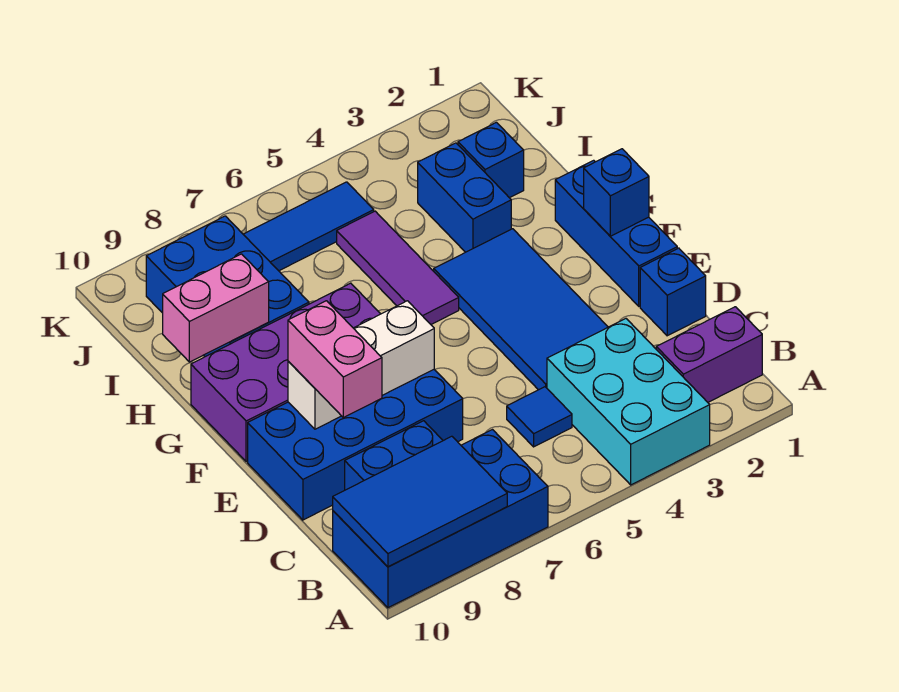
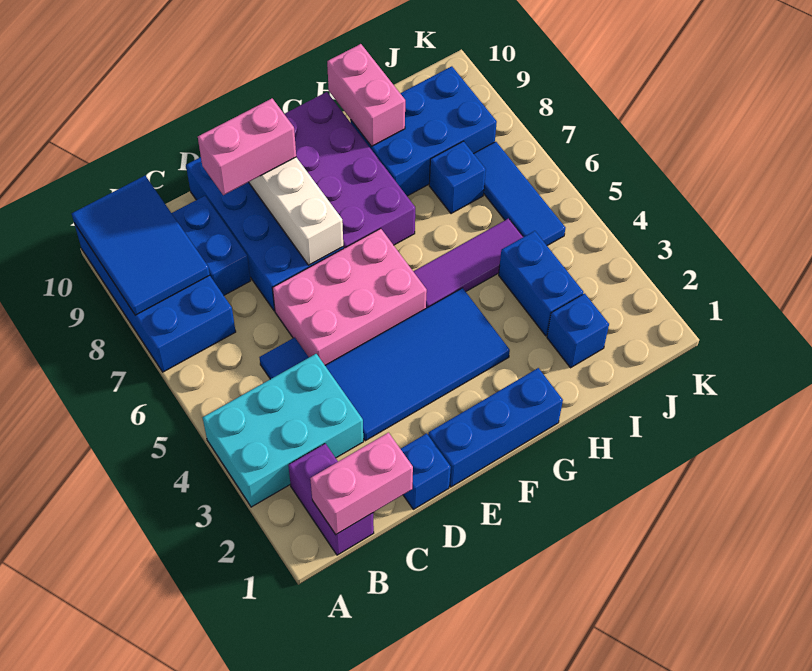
none -> pink brick B1:C1 level 2
none -> pink brick D5:F6 level 1
blue brick F1 level 2 -> blue brick I7 level 1
blue brick H3:I3 level 1 -> blue brick I3:I4 level 1

